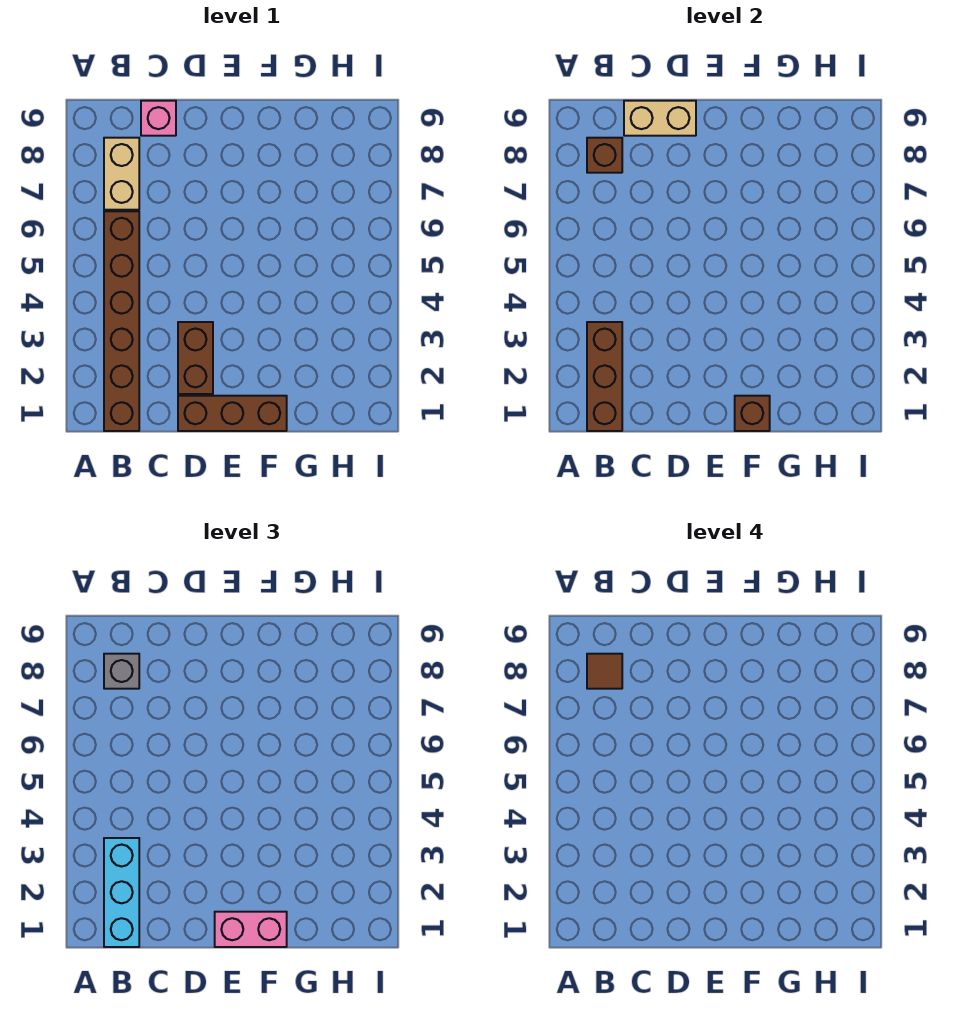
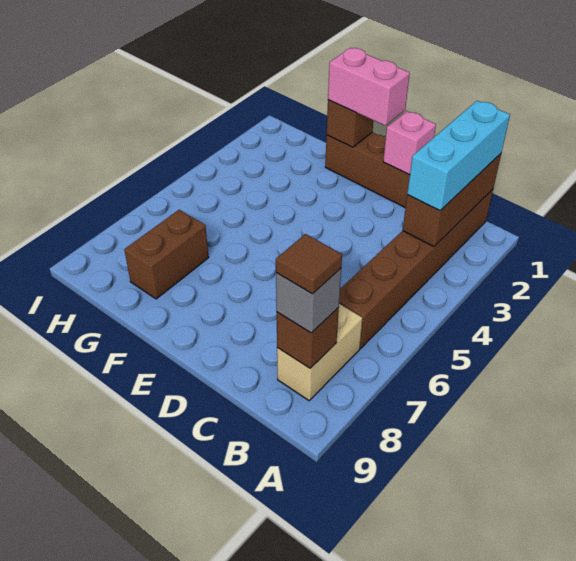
pink brick C9 level 1 -> pink brick D1 level 2
tan brick C9:D9 level 2 -> none
brown brick D2:D3 level 1 -> brown brick G7:G8 level 1

